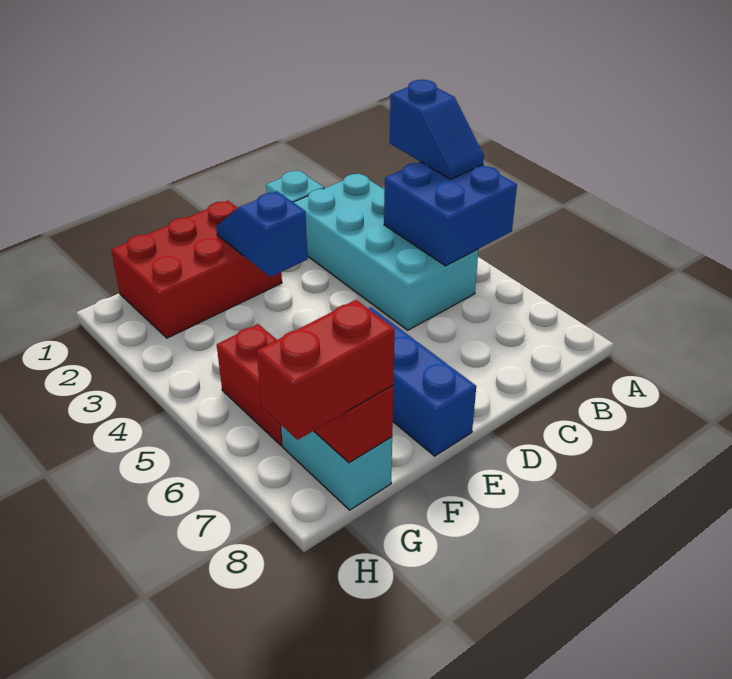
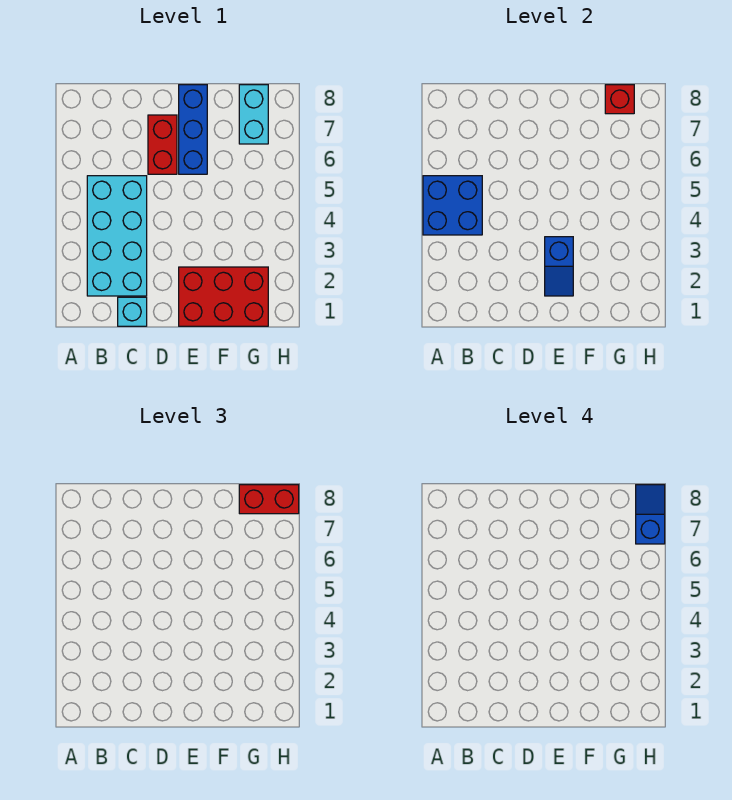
blue slope A3:A4 level 3 top 3 -> blue slope H7:H8 level 4 top 7
red brick G5:G6 level 1 -> red brick D6:D7 level 1

